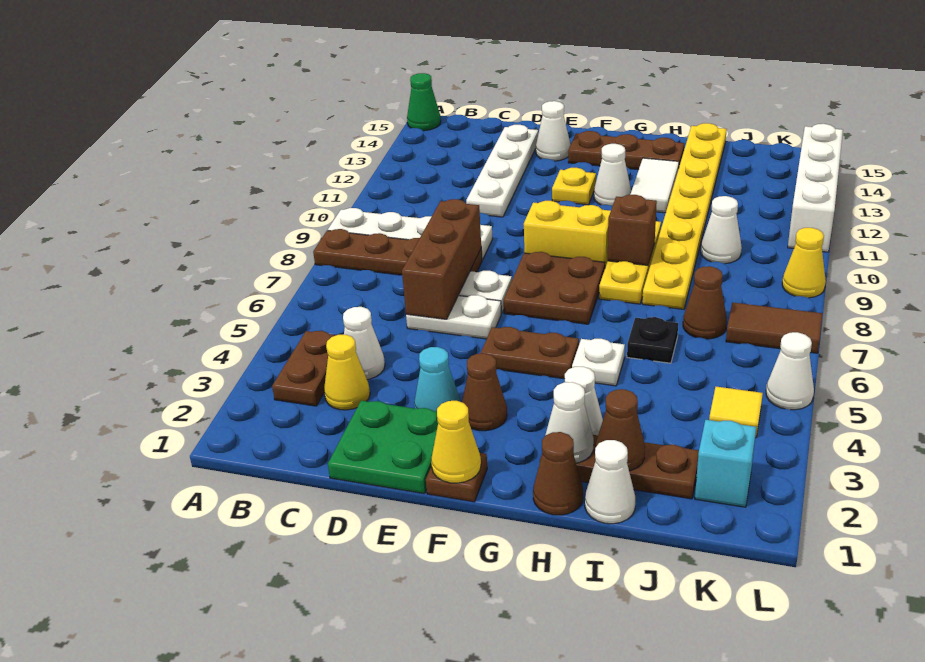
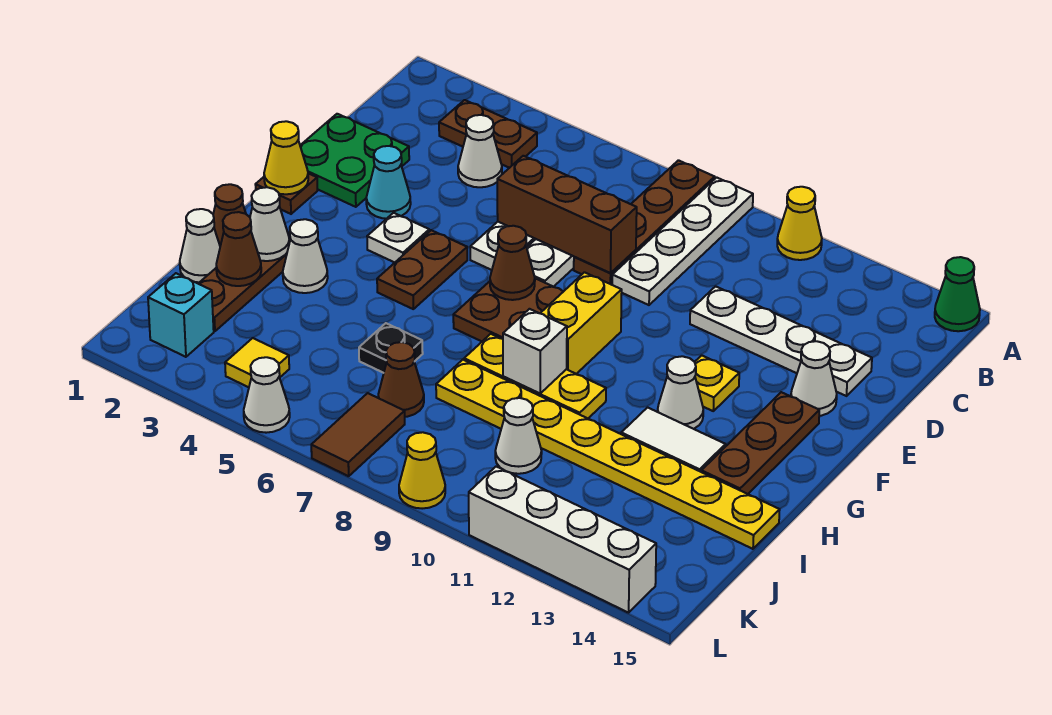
yellow cone C3 level 1 -> yellow cone A11 level 1
brown cone F3 level 1 -> brown cone F7 level 2
white plate H5 level 1 -> white plate F4 level 1
brown brick H9 level 2 -> white brick H9 level 2

